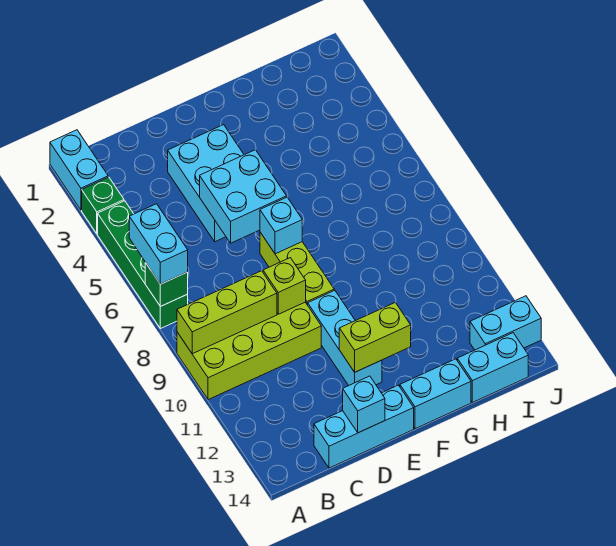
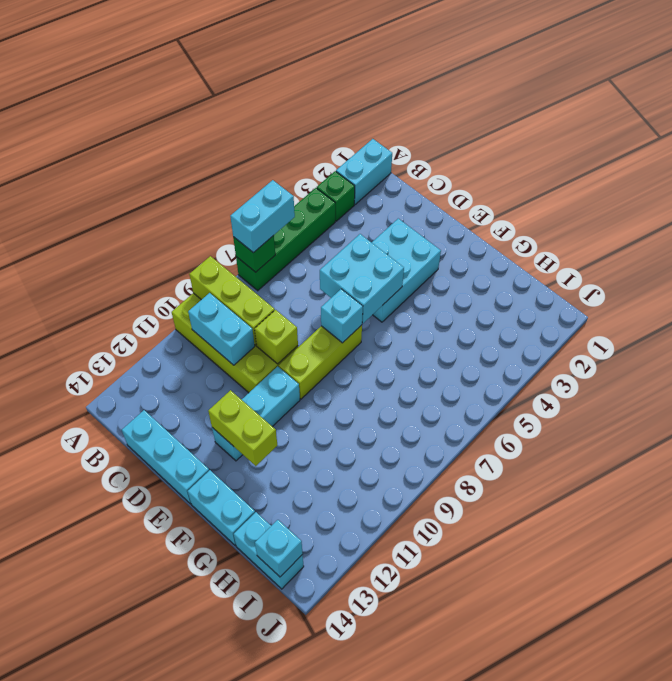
cyan brick D14 level 2 -> cyan brick I14 level 2
cyan brick I13:J13 level 1 -> cyan brick B10:C10 level 2

